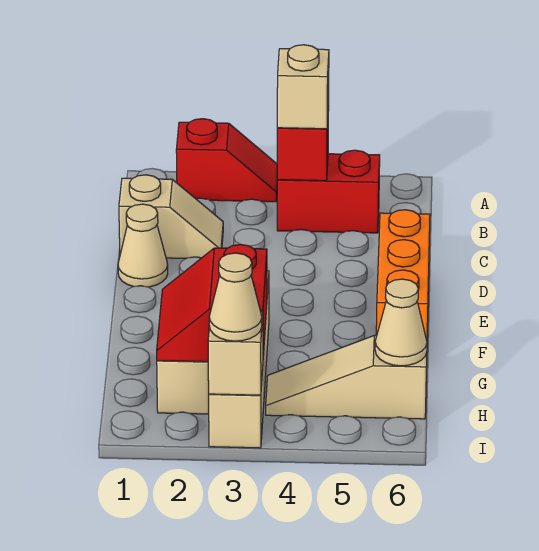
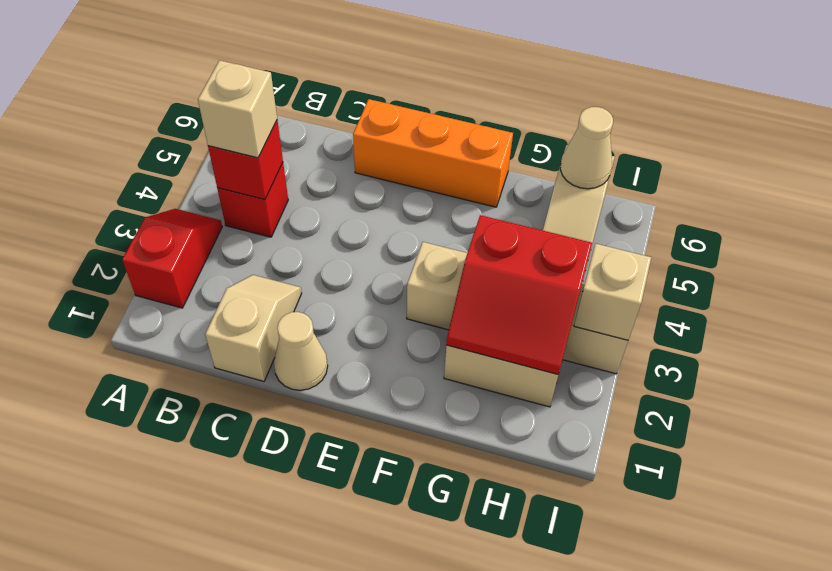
red brick B4:B5 level 1 -> red brick B4 level 1
tan cone I3 level 3 -> none

